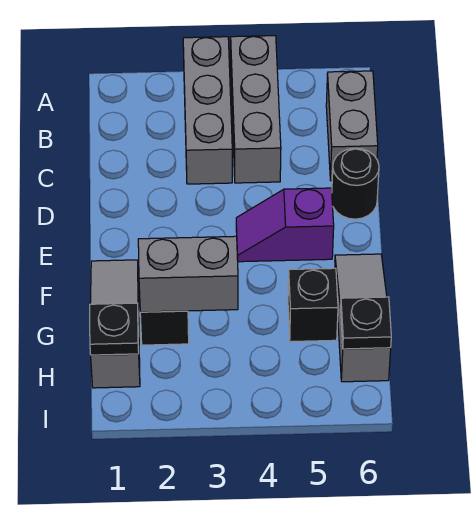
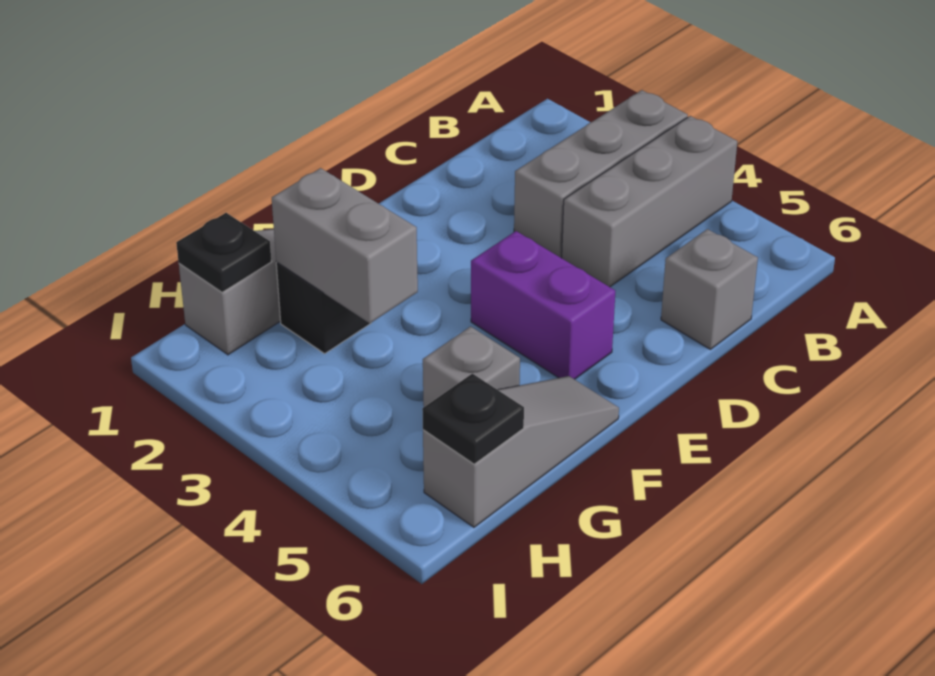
grey brick B6:C6 level 1 -> grey brick C6 level 1
black round brick D6 level 1 -> none
purple slope E4:E5 level 1 top 5 -> purple brick E4:E5 level 1
black brick G5 level 1 -> grey brick G5 level 1

